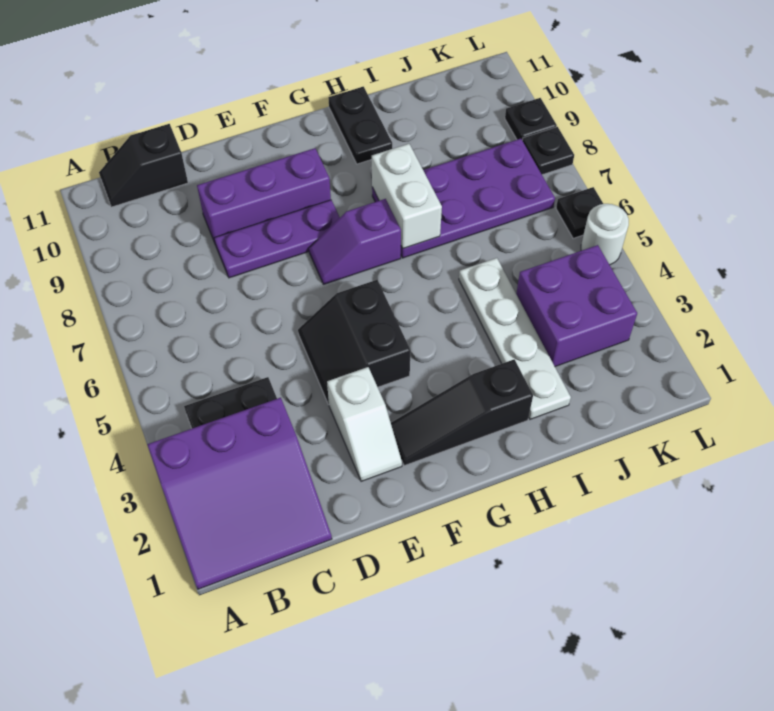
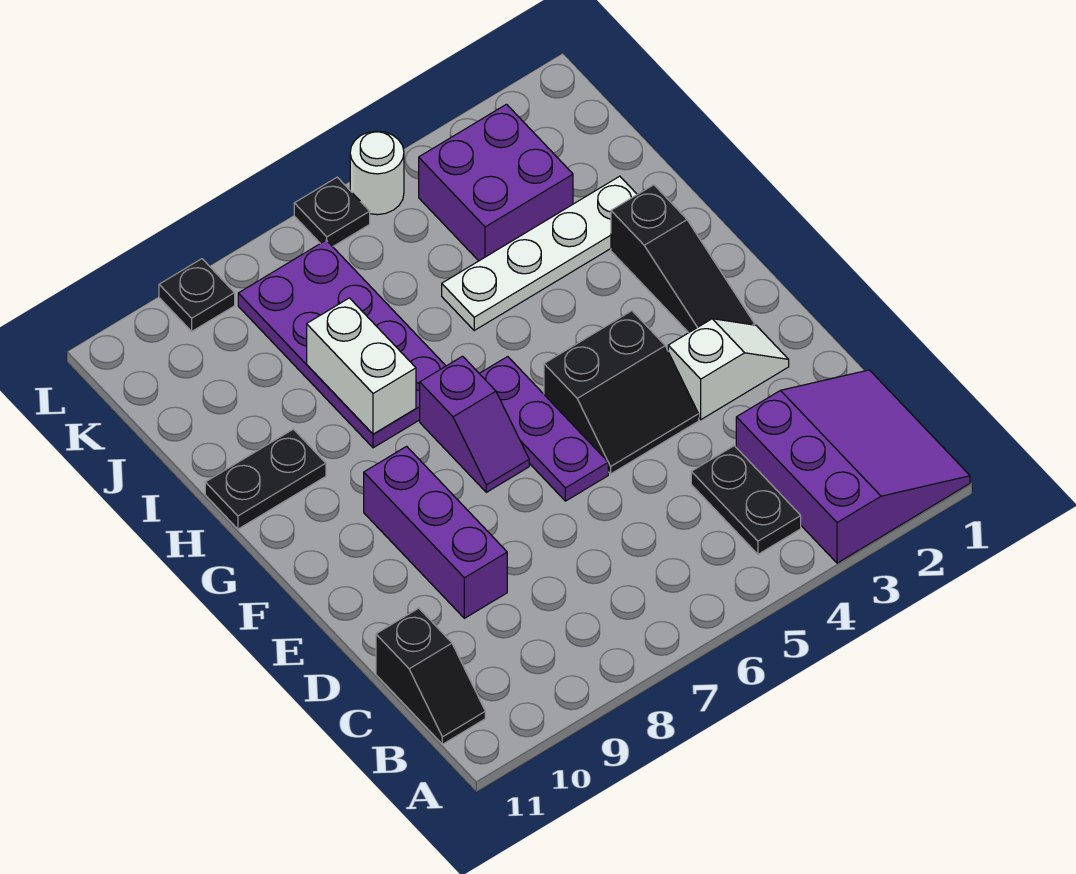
purple plate D8:F8 level 1 -> purple plate E6:G6 level 1
white brick H7:H8 level 2 -> white brick H8:I8 level 2
black plate L8 level 1 -> none

